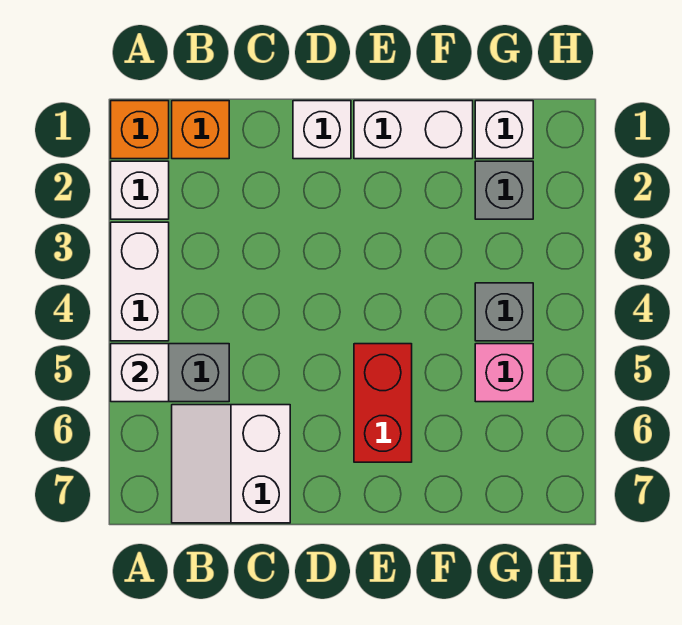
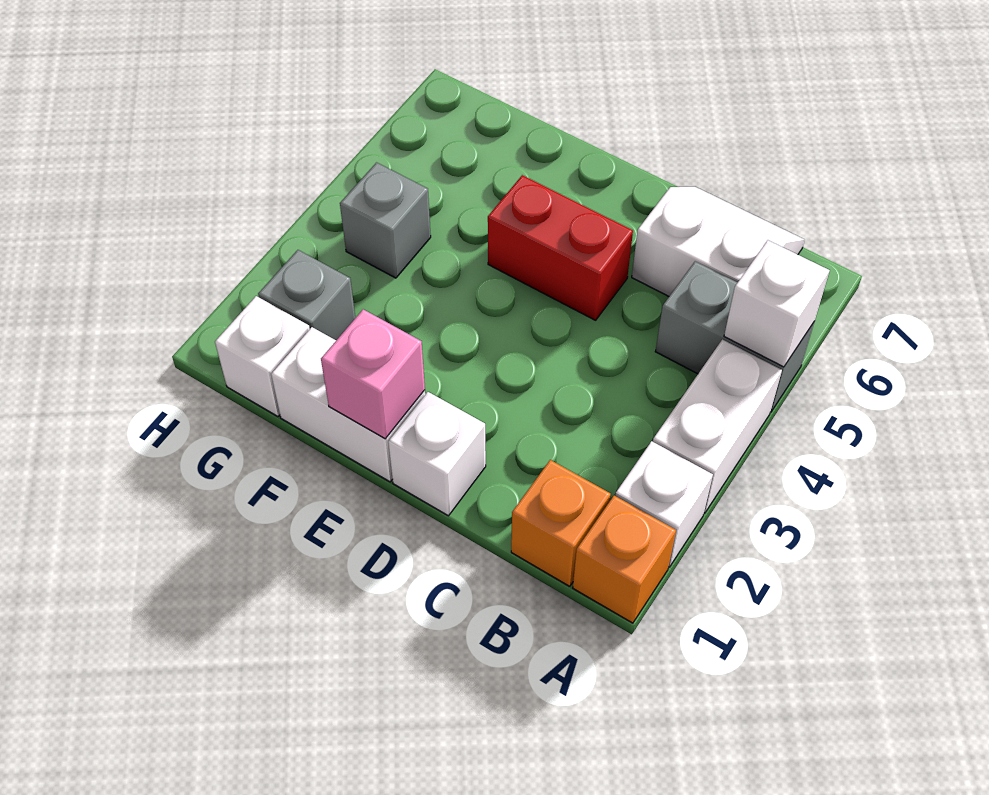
white slope B6:C7 level 1 top C -> white slope B6:C7 level 1 top 6
red brick E5:E6 level 1 -> red brick D5:E5 level 1
pink brick G5 level 1 -> pink brick E1 level 2

